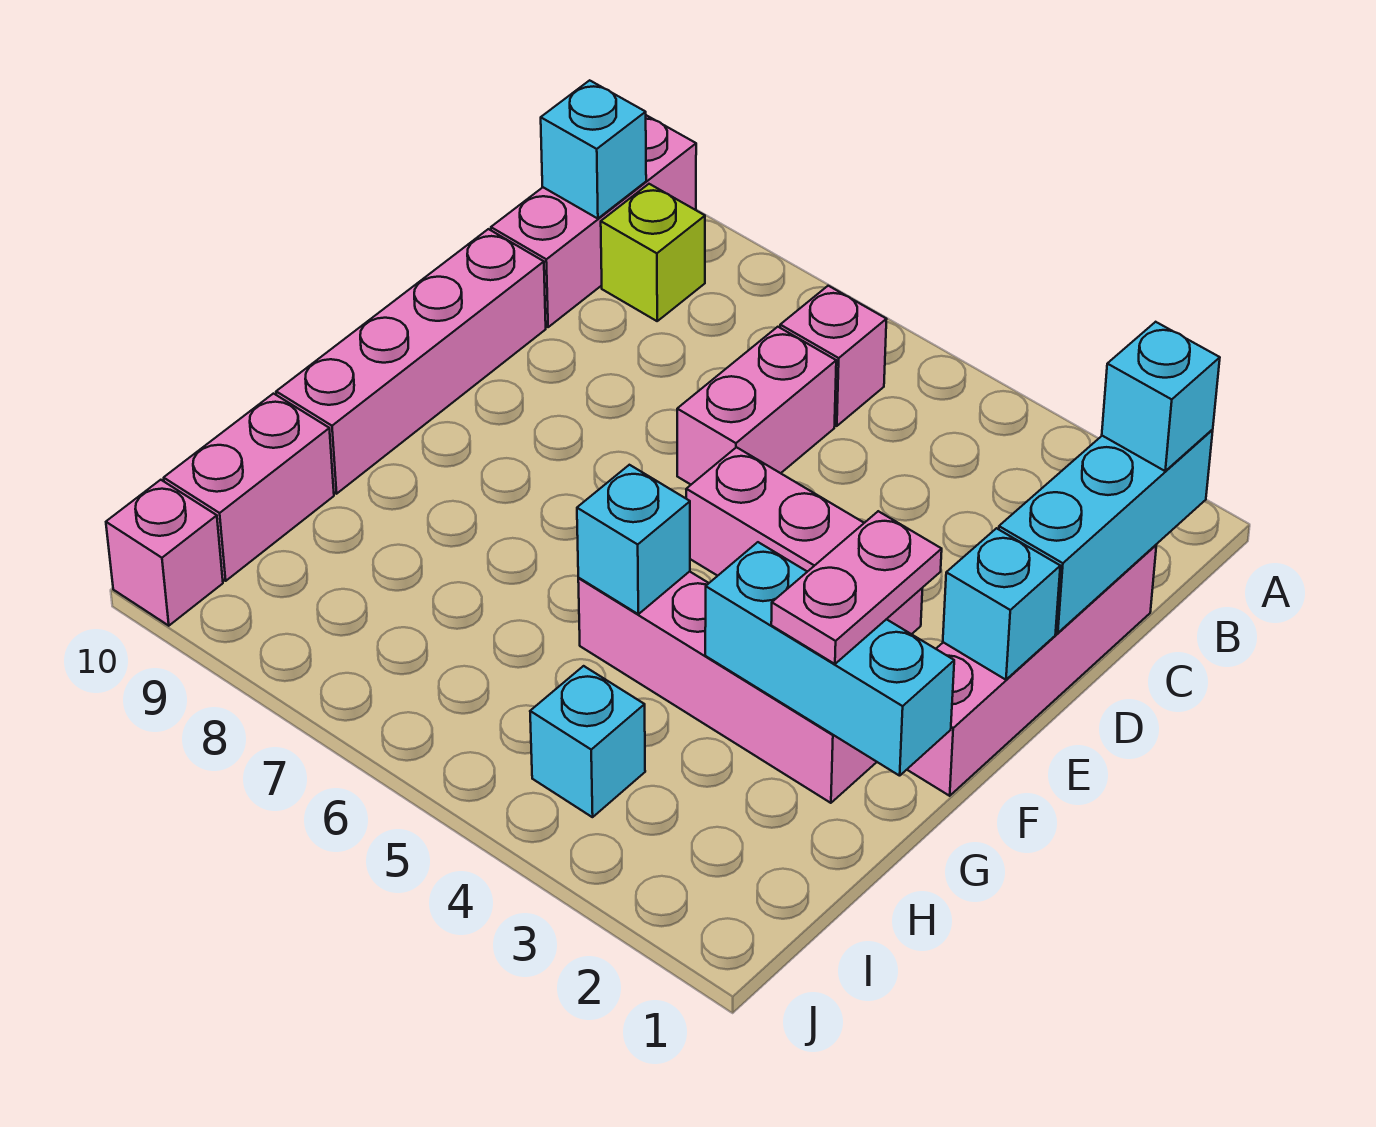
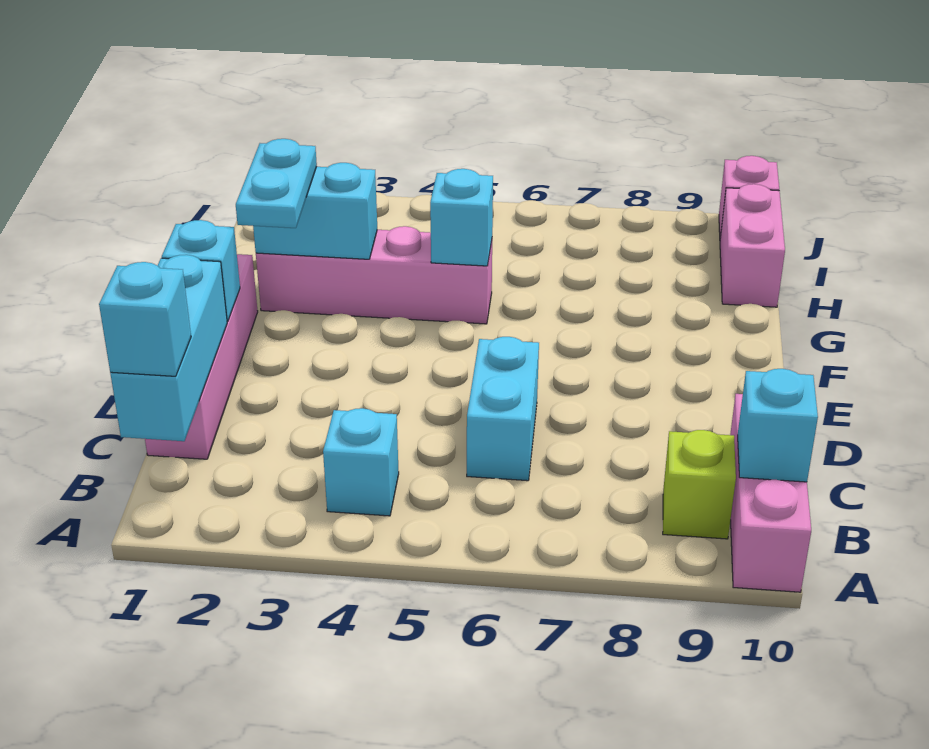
pink brick B6 level 1 -> none
pink brick C6:D6 level 1 -> cyan brick C6:D6 level 1
pink brick D10:G10 level 1 -> none
pink brick E3:E5 level 1 -> none
pink plate F2:G2 level 3 -> cyan plate F2:G2 level 3
cyan brick G1:G3 level 2 -> cyan brick G2:G3 level 2
cyan brick I4 level 1 -> cyan brick B4 level 1

